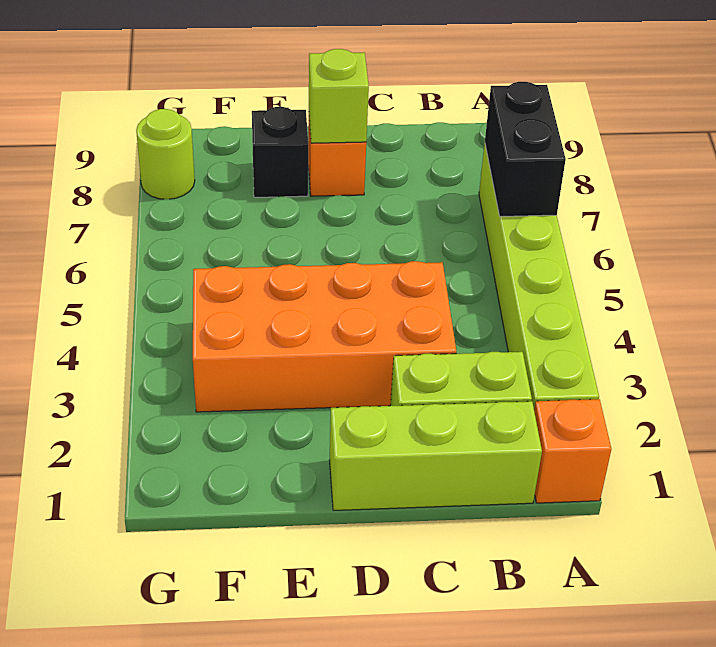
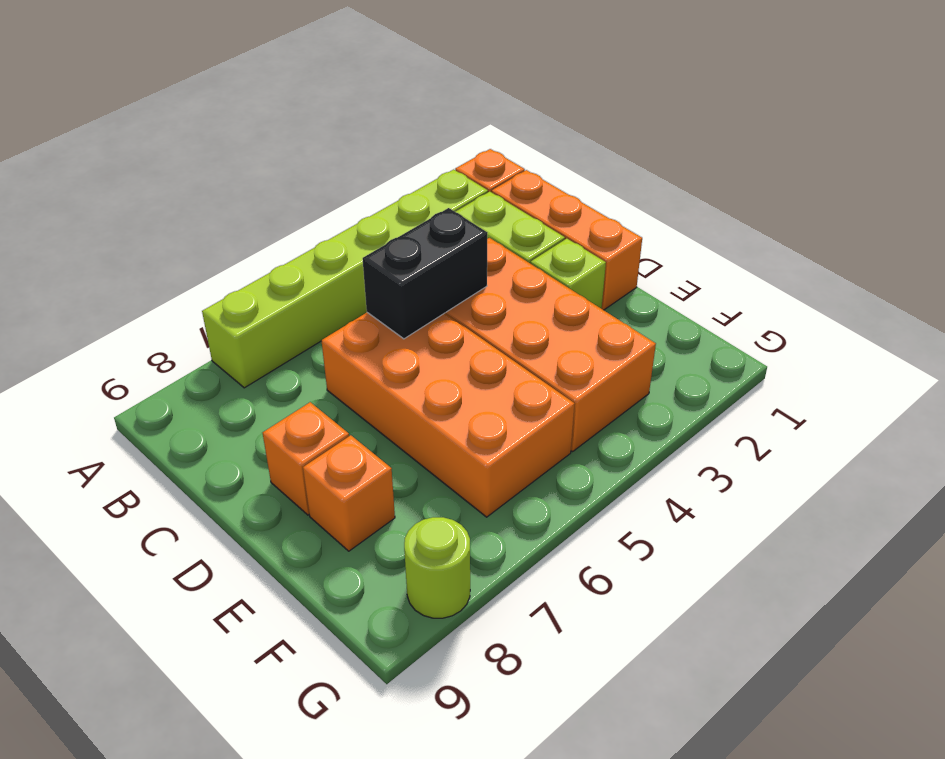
black brick A6:A7 level 2 -> black brick C4:C5 level 2
lime brick B1:D1 level 1 -> orange brick B1:D1 level 1
none -> orange brick C5:F6 level 1
lime brick D8 level 2 -> lime brick D2 level 1
black brick E8 level 1 -> orange brick E8 level 1

